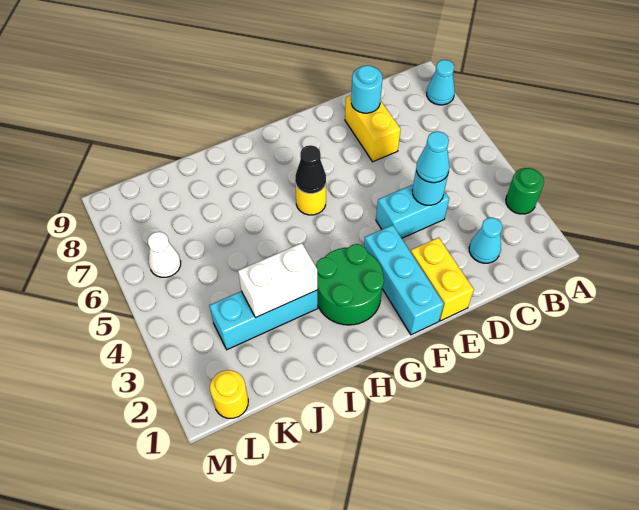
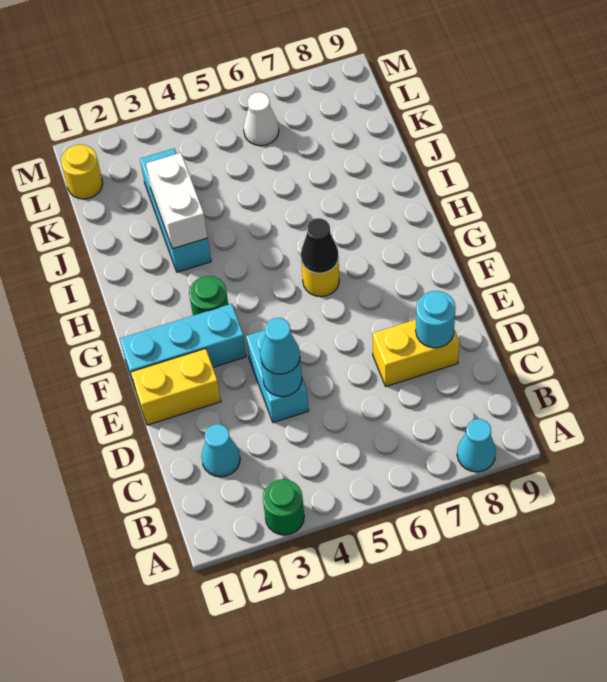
green round brick G2:H3 level 1 -> green round brick G3 level 1

